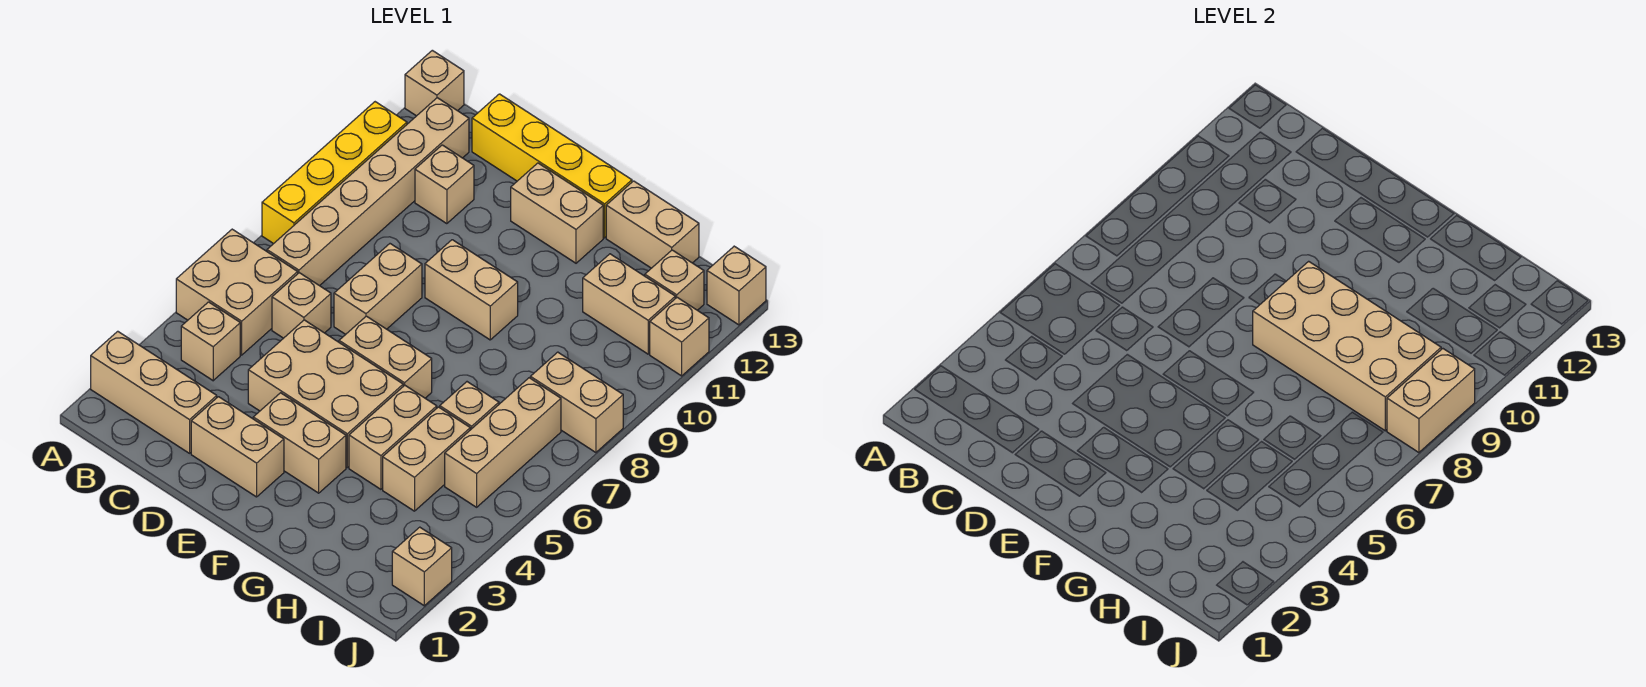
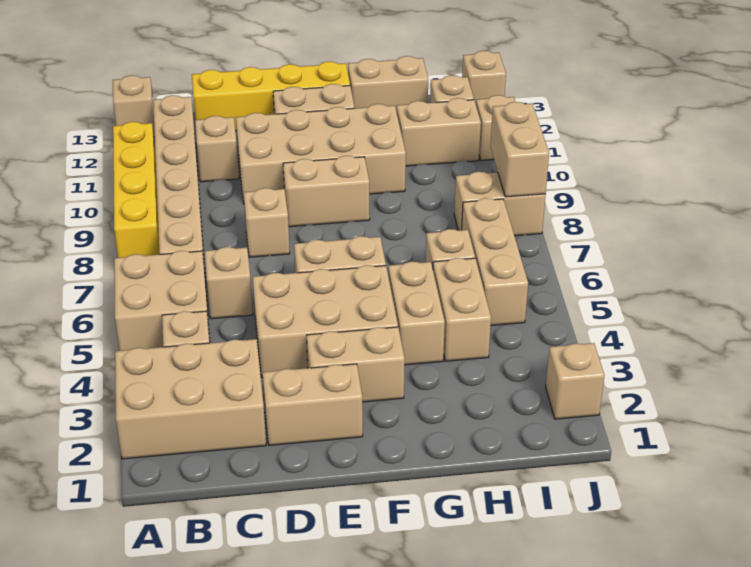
tan brick A2:C2 level 1 -> tan brick A2:C3 level 1
tan brick D7:D8 level 1 -> tan brick D8 level 1
tan brick F8:I9 level 2 -> tan brick D10:G11 level 1

